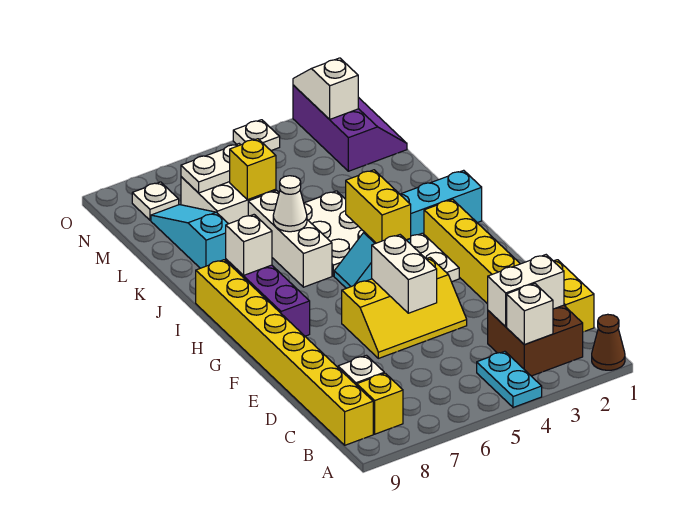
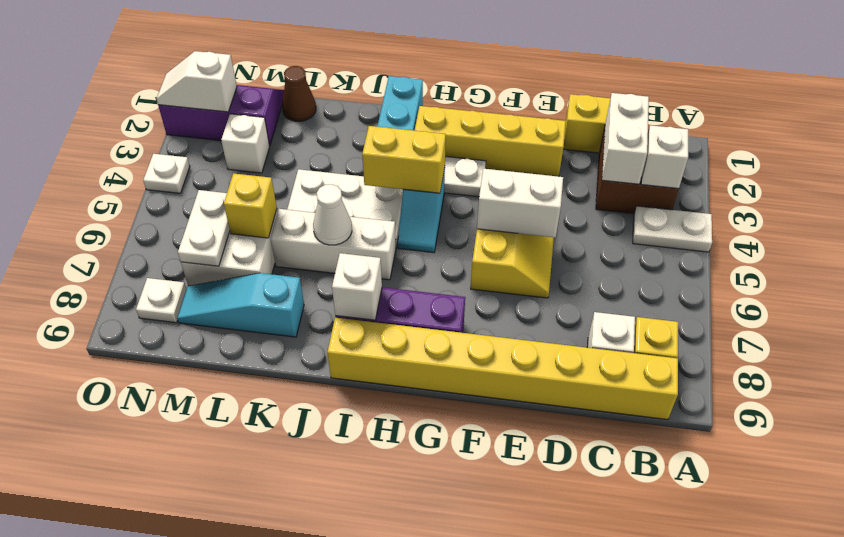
brown cone A1 level 1 -> brown cone L1 level 1
cyan plate A4:B4 level 1 -> white plate A4:B4 level 1
none -> white brick M3 level 1

